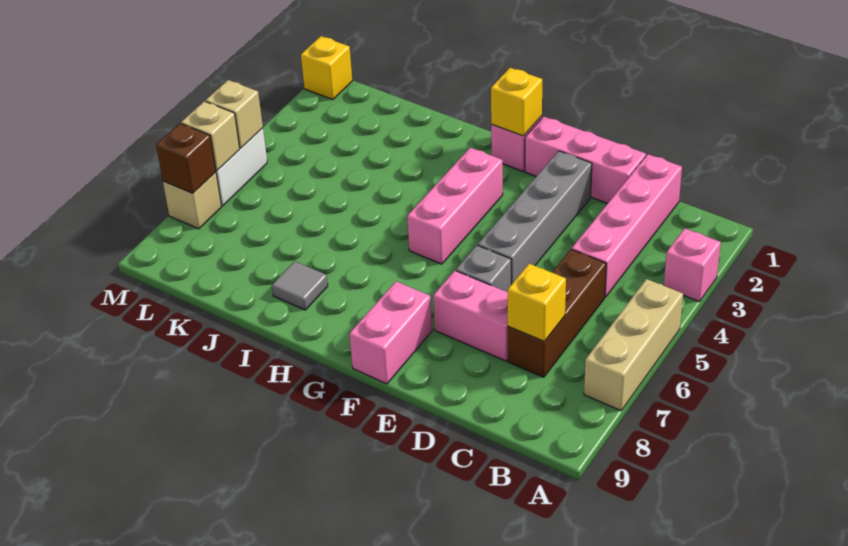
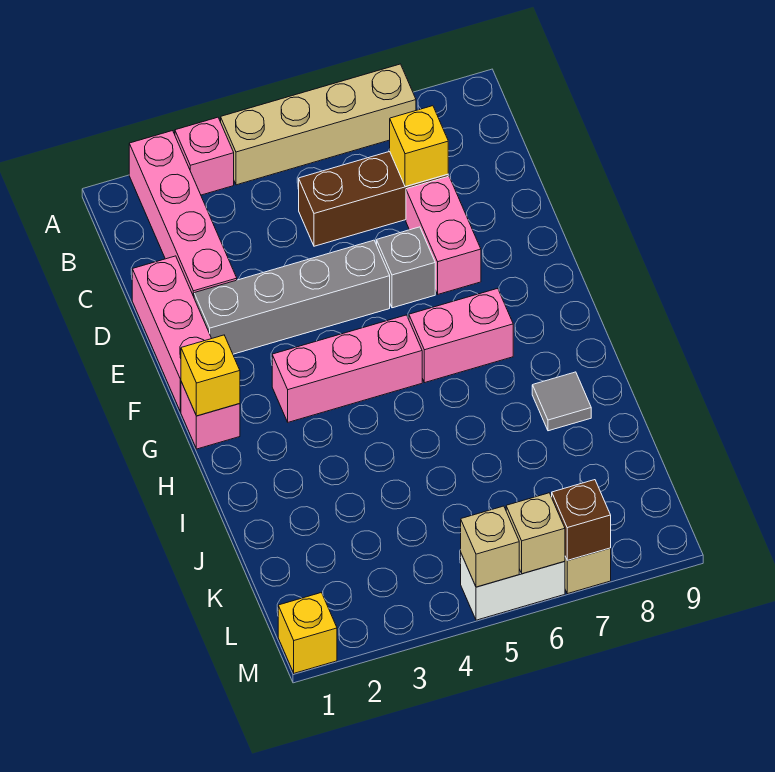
tan brick A5:A7 level 1 -> tan brick A4:A7 level 1
pink brick C1:C4 level 1 -> pink brick A2:D2 level 1
pink brick F8:F9 level 1 -> pink brick G6:G7 level 1

